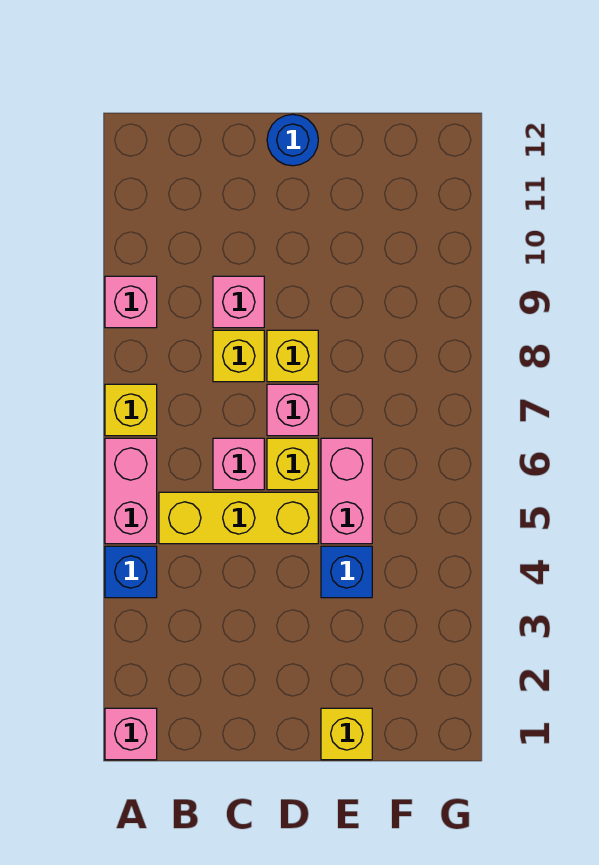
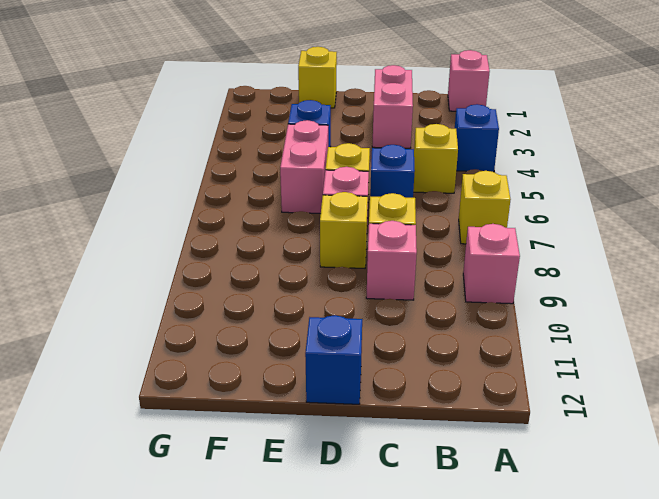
pink brick A5:A6 level 1 -> pink brick C2:C3 level 1
yellow brick B5:D5 level 1 -> yellow brick B5 level 1
pink brick C6 level 1 -> blue brick C6 level 1
blue round brick D12 level 1 -> blue brick D12 level 1

